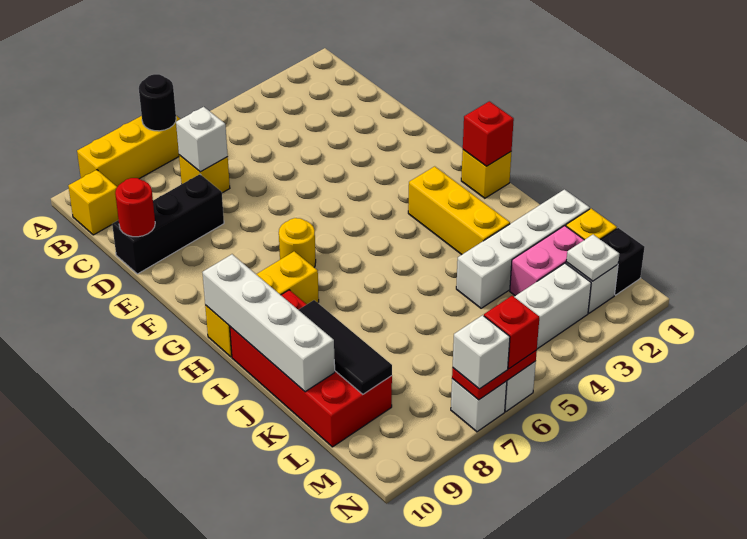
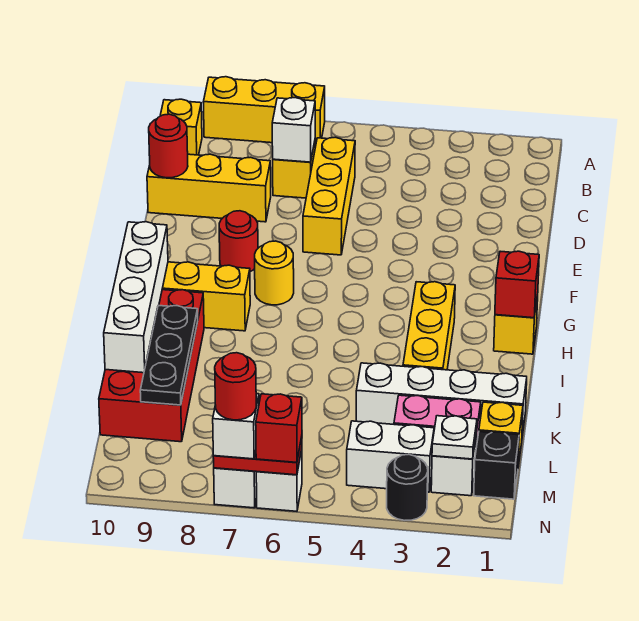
black round brick A7 level 2 -> black round brick N3 level 1
none -> yellow brick C6:E6 level 1
black brick D8:D10 level 1 -> yellow brick D8:D10 level 1
none -> red round brick F8 level 1
black tile J9:L9 level 2 -> black plate J9:L9 level 2
none -> red round brick N7 level 4

